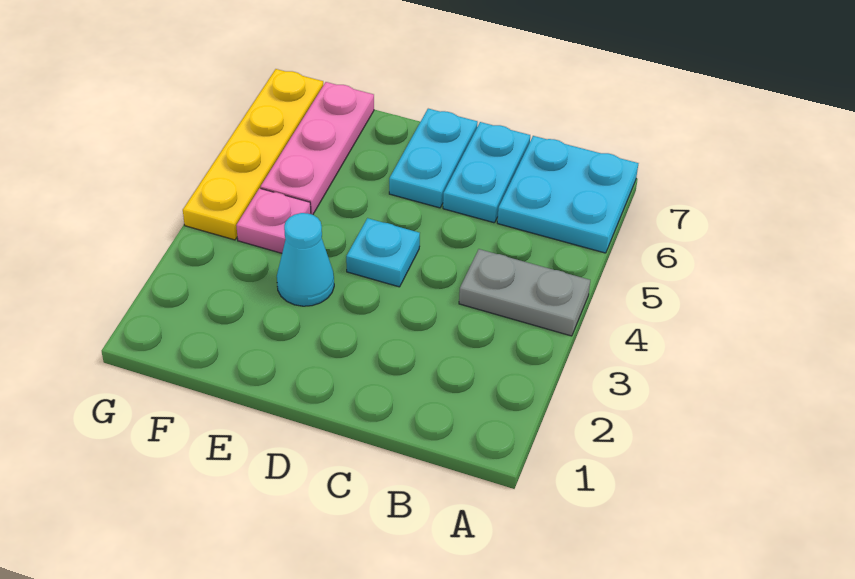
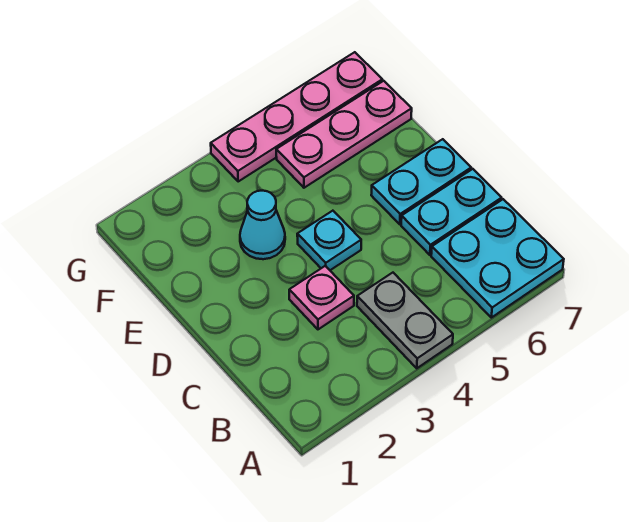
pink plate F4 level 1 -> pink plate C3 level 1
yellow plate G4:G7 level 1 -> pink plate G4:G7 level 1

